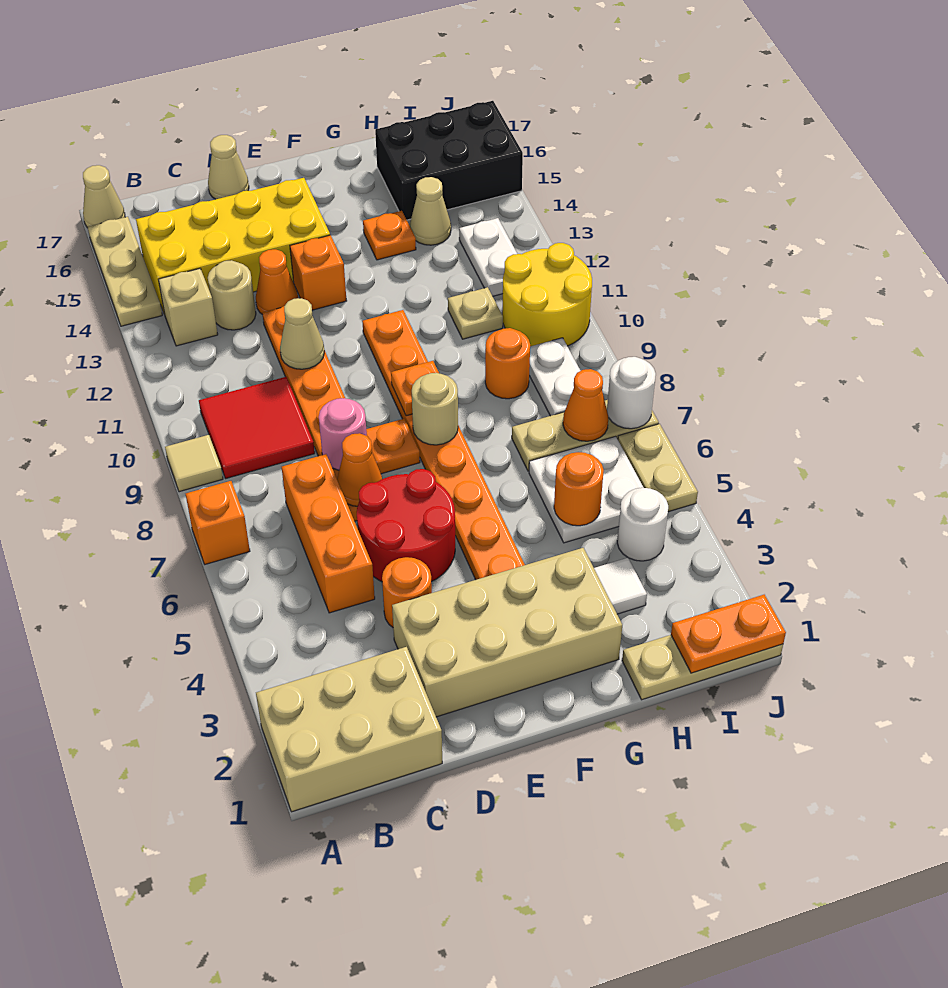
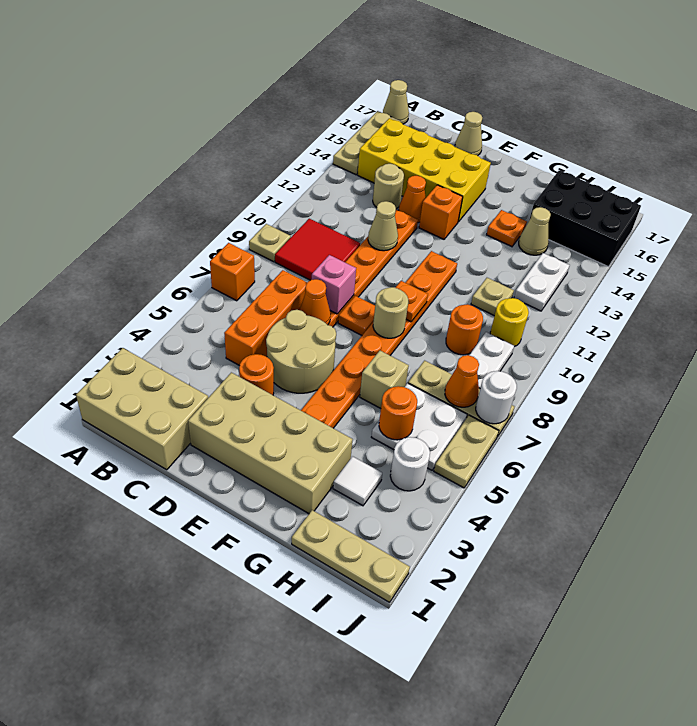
tan tile A9 level 1 -> tan plate A9 level 1
tan brick B13 level 1 -> tan brick G6 level 1
red round brick D5:E6 level 1 -> tan round brick D5:E6 level 1
pink round brick D8 level 2 -> pink brick D8 level 2
orange plate I1:J1 level 2 -> none
yellow round brick I10:J11 level 1 -> yellow round brick I10 level 1

